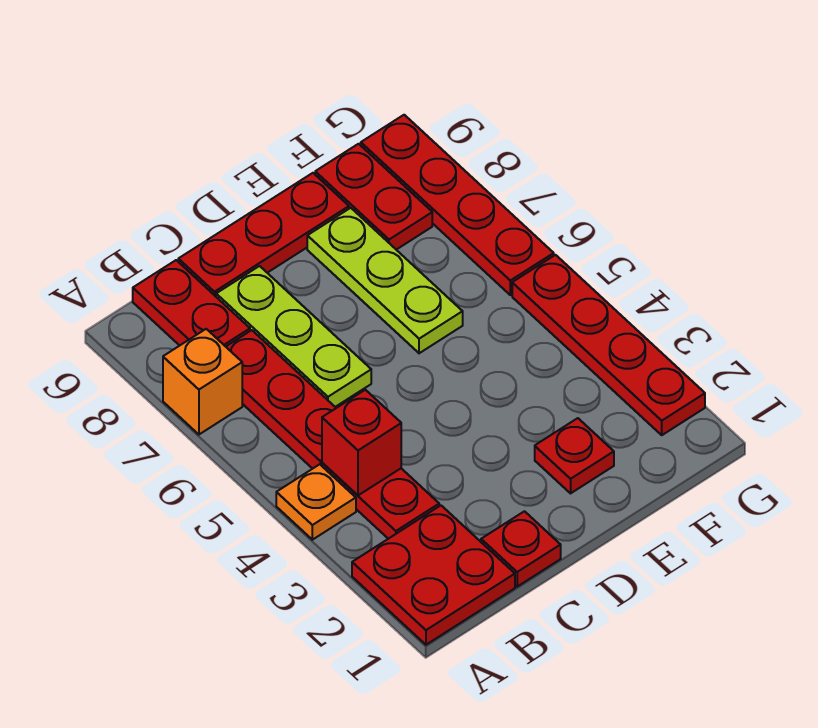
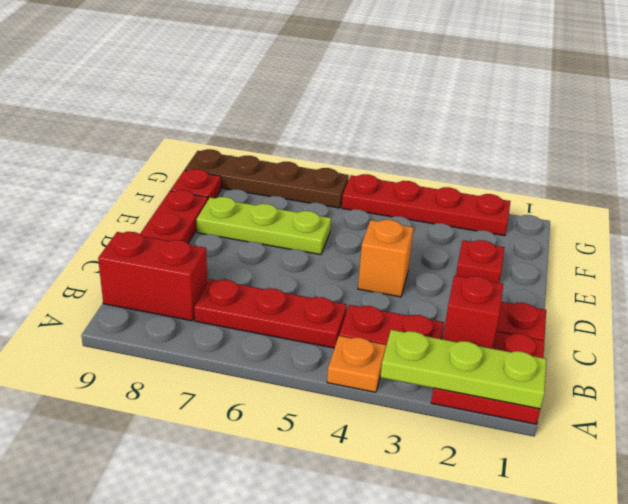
orange brick A7 level 1 -> orange brick D4 level 1
red brick B4 level 2 -> red brick B2 level 2
red plate B8:B9 level 1 -> red brick B8:B9 level 1
lime plate C6:C8 level 1 -> lime plate A1:A3 level 2
red plate F8:F9 level 1 -> red plate F9 level 1
red plate G6:G9 level 1 -> brown plate G6:G9 level 1

